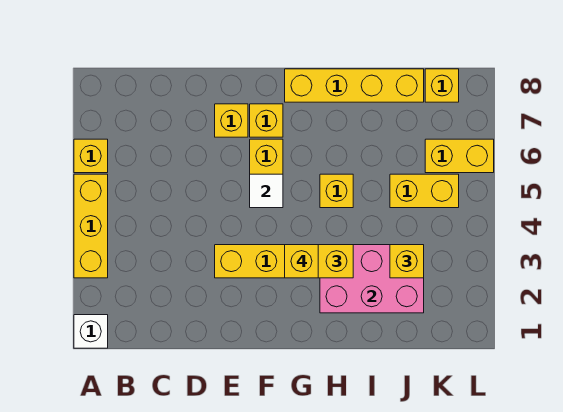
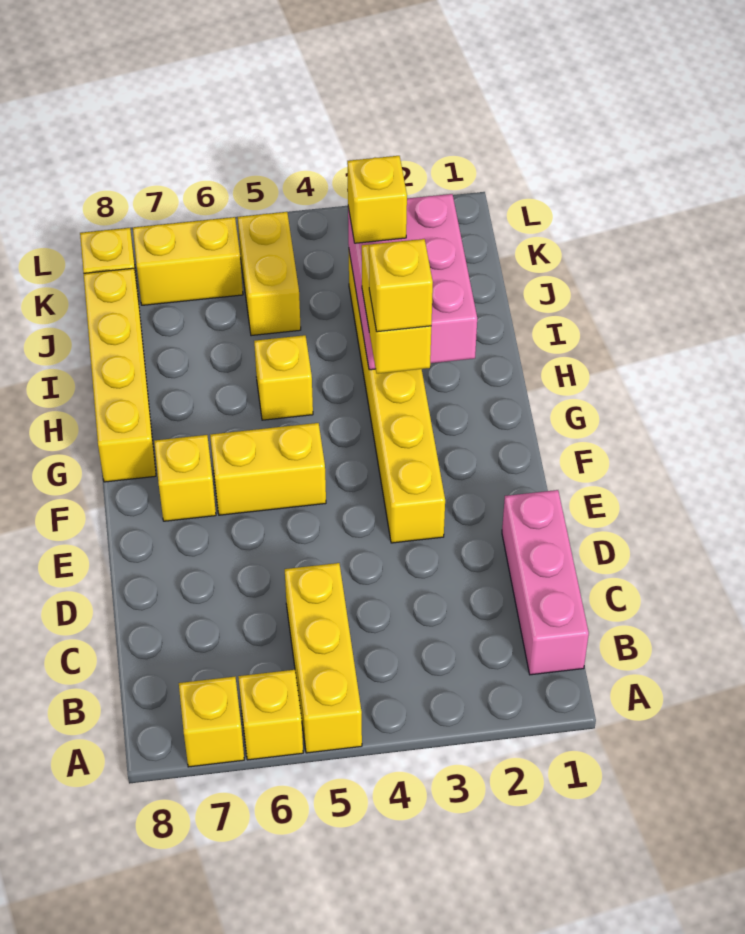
white brick A1 level 1 -> none
yellow brick A3:A5 level 1 -> yellow brick A5:C5 level 1
none -> pink brick B1:D1 level 1
yellow brick E7 level 1 -> yellow brick A7 level 1
white tile F5 level 2 -> none
yellow brick K6:L6 level 1 -> yellow brick K6:K7 level 1

